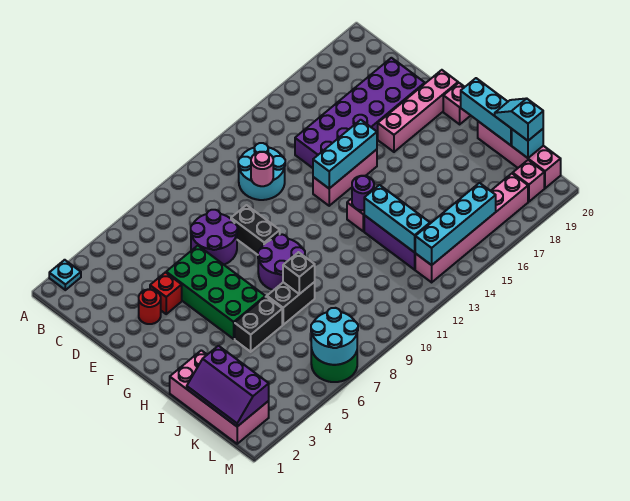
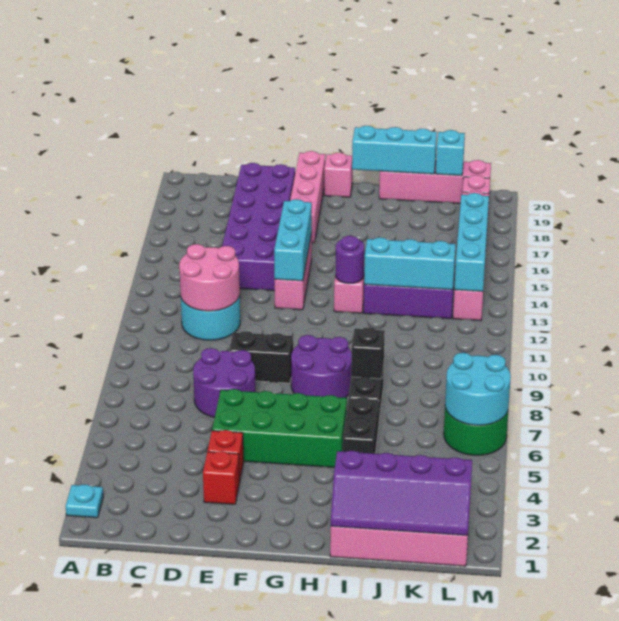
pink round brick D11 level 2 -> pink round brick C11:D12 level 2
red round brick E3 level 1 -> red brick E3 level 1
purple slope J1:L2 level 2 top 2 -> purple slope I1:L2 level 2 top 2
cyan slope J20:K20 level 3 top K -> none

